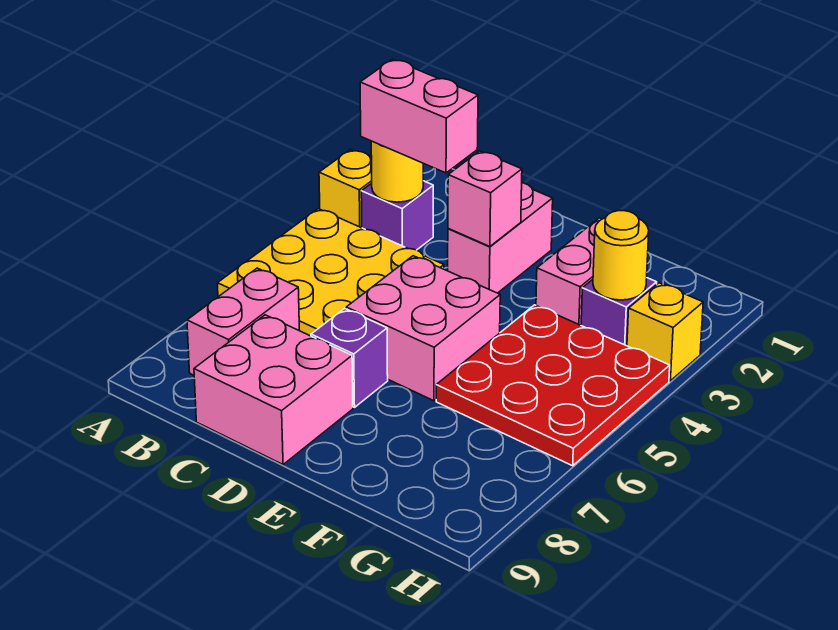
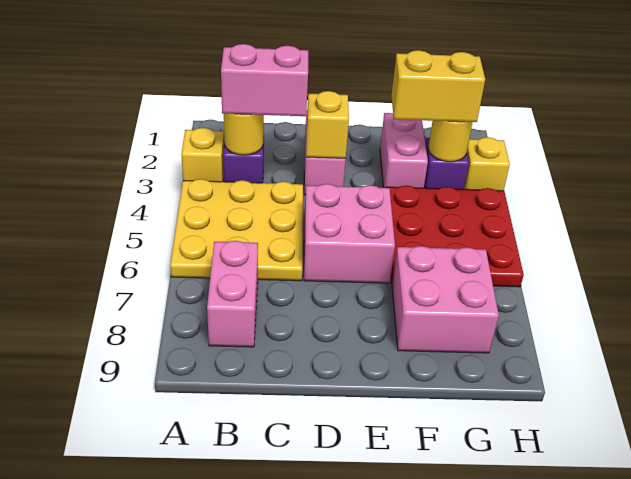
pink brick C8:D9 level 1 -> pink brick F7:G8 level 1
pink brick D3 level 2 -> yellow brick D3 level 2
purple brick D7 level 1 -> none
none -> yellow brick F3:G3 level 3

